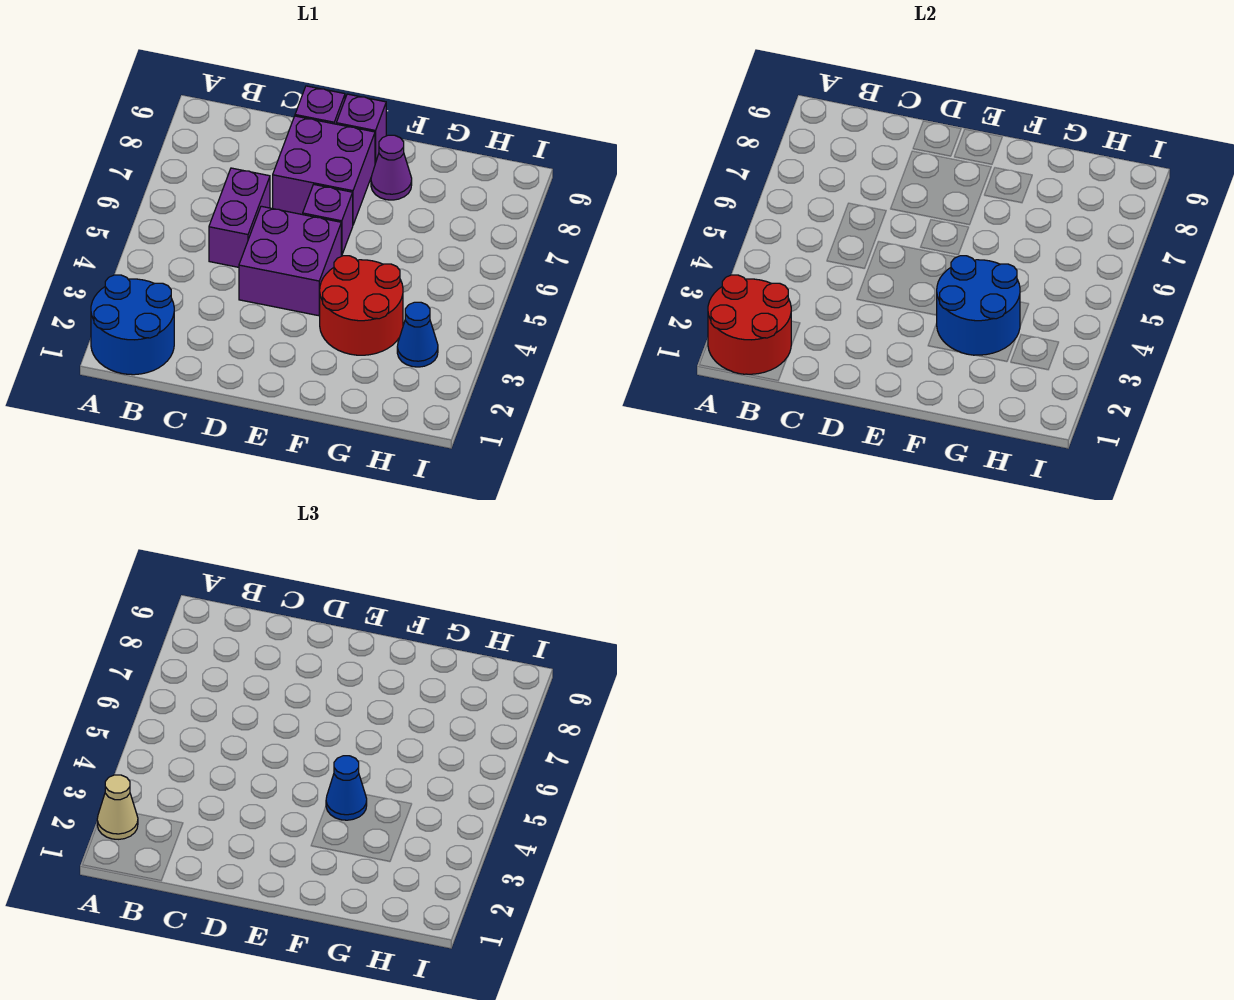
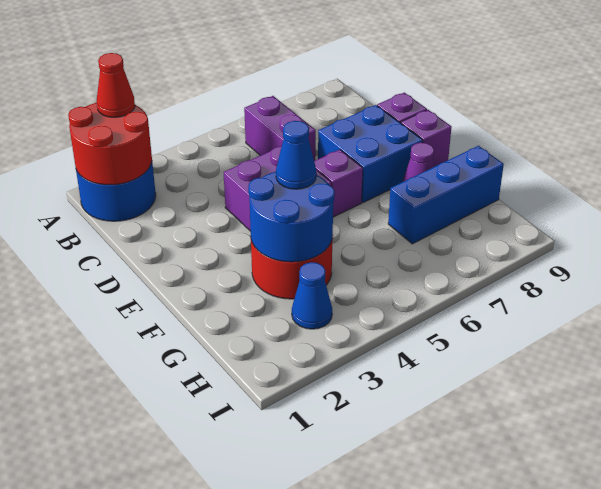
tan cone A2 level 3 -> red cone A2 level 3
purple brick C5:C6 level 1 -> purple brick B6:C6 level 1
purple brick D7:E8 level 1 -> blue brick D7:E8 level 1
none -> blue brick G7:G9 level 1

